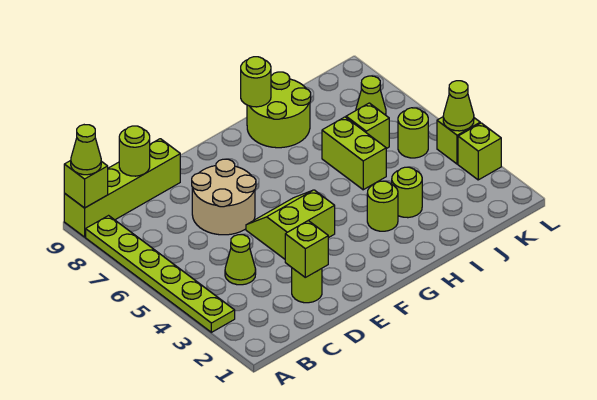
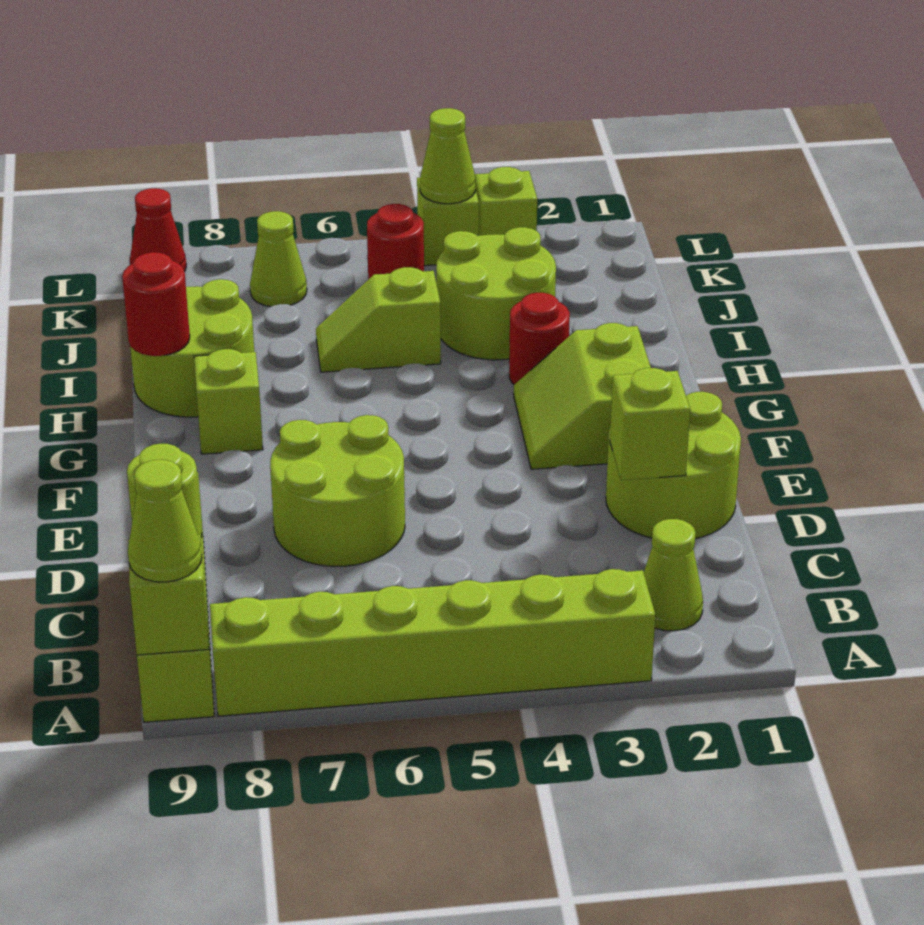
lime plate A3:A8 level 1 -> lime brick A3:A8 level 1
lime cone C4 level 1 -> lime cone B2 level 1
lime round brick D2 level 1 -> lime round brick D1:E2 level 1
tan round brick D6:E7 level 1 -> lime round brick D6:E7 level 1
lime slope E4:F5 level 1 top 4 -> lime slope F2:G3 level 1 top 2
lime round brick H3 level 1 -> red round brick H3 level 1
lime round brick H9 level 2 -> red round brick H9 level 2
lime round brick I3 level 1 -> lime round brick I3:J4 level 1
lime brick I5:I6 level 1 -> lime slope I5:I6 level 1 top 5
lime brick J6 level 1 -> lime brick G8 level 1
lime round brick K5 level 1 -> red round brick K5 level 1
none -> red cone L9 level 1

